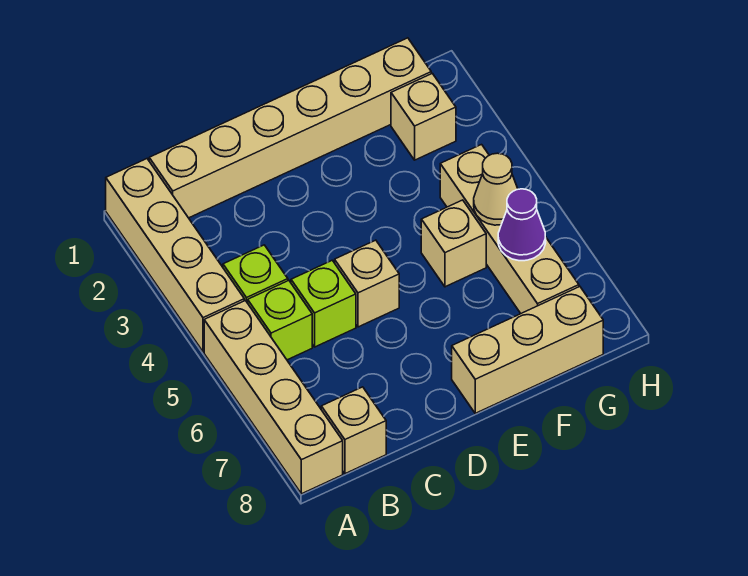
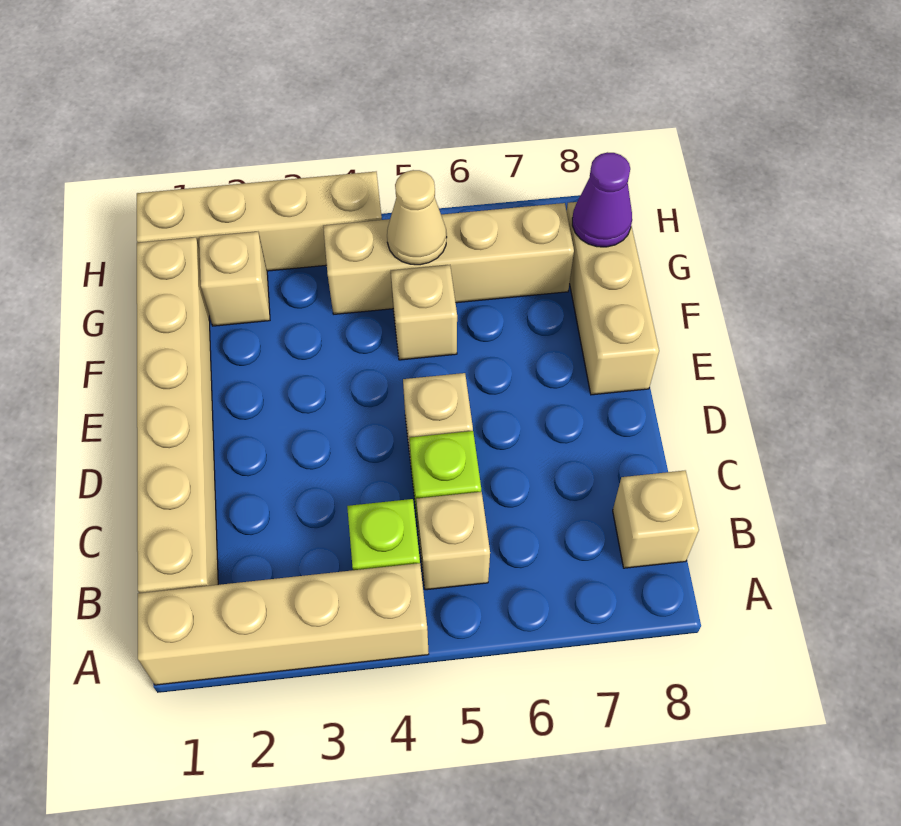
tan brick A5:A8 level 1 -> tan brick H1:H4 level 1
lime brick B5 level 1 -> tan brick B5 level 1
purple cone G6 level 2 -> purple cone G8 level 2

